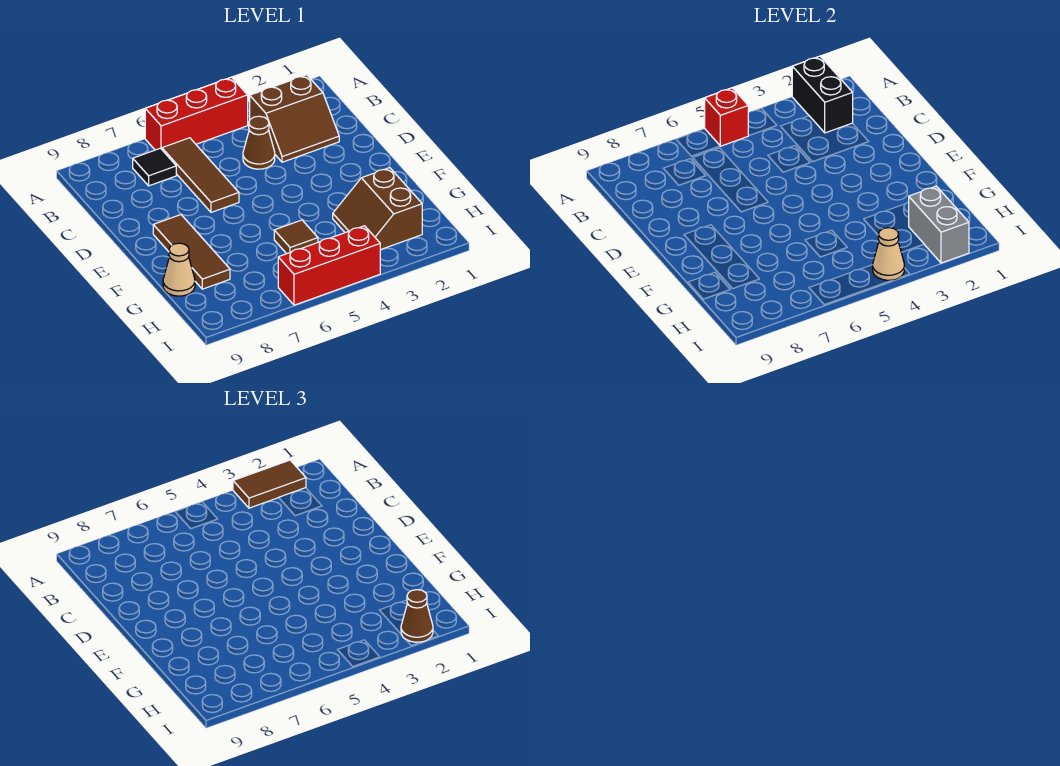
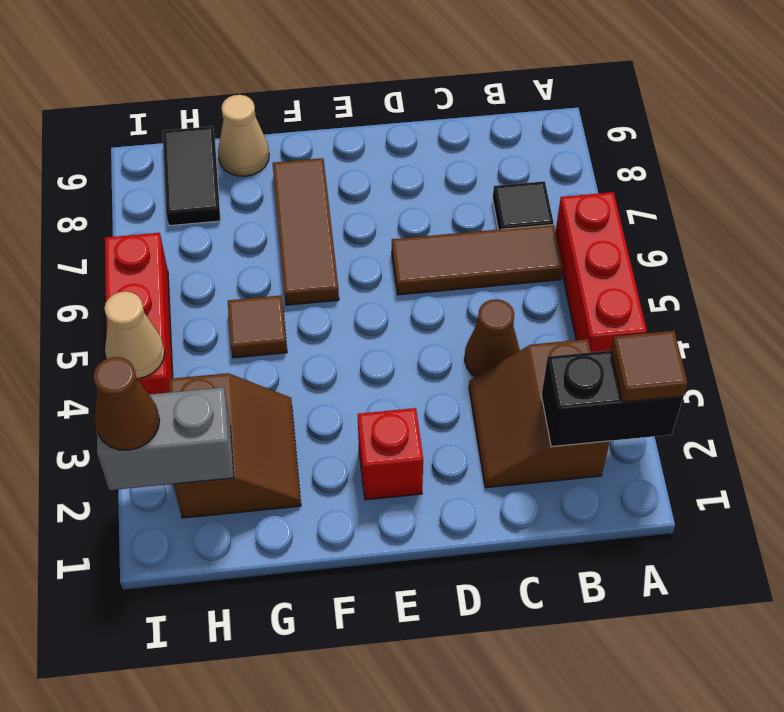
brown tile A2:A3 level 3 -> brown tile A2 level 3
red brick A5 level 2 -> red brick E2 level 1
brown tile E8:G8 level 1 -> brown tile F6:F8 level 1
brown slope G2:H3 level 1 top 2 -> brown slope G2:H3 level 1 top H
none -> black tile H8:H9 level 1

